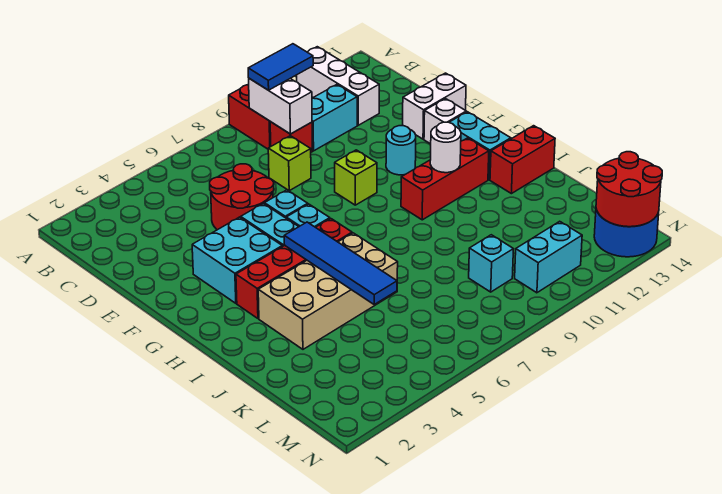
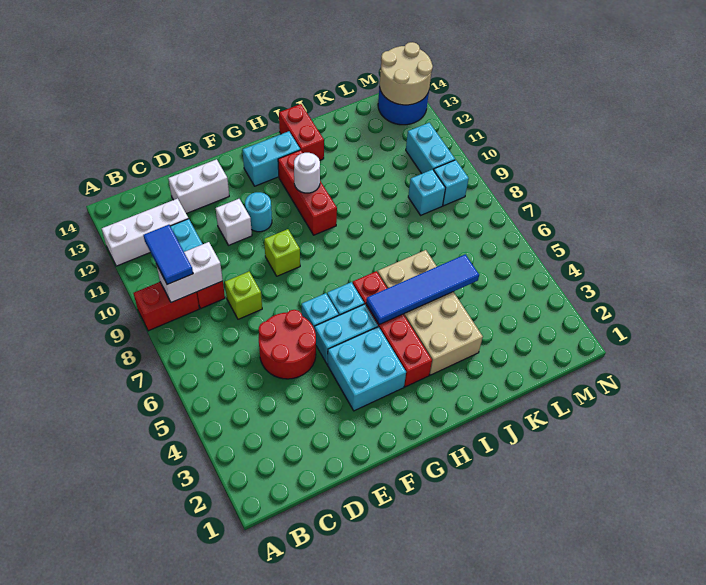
white brick E13:E14 level 1 -> white brick D13:E13 level 1
white brick F13 level 1 -> white brick E11 level 1
none -> cyan brick M9 level 1
red round brick M13:N14 level 2 -> tan round brick M13:N14 level 2

